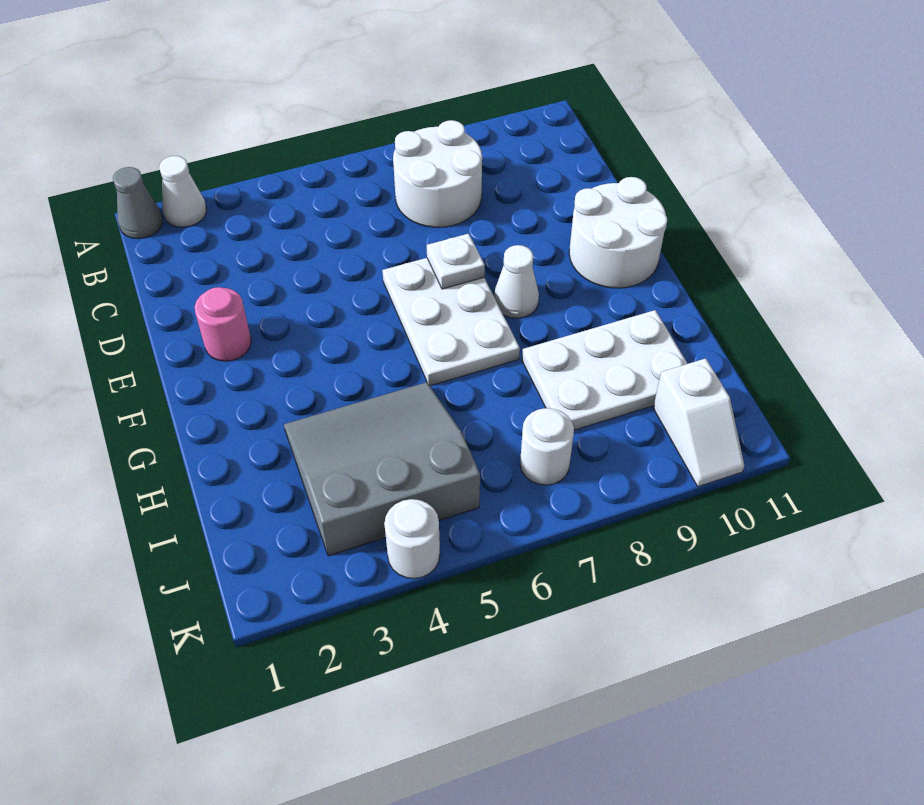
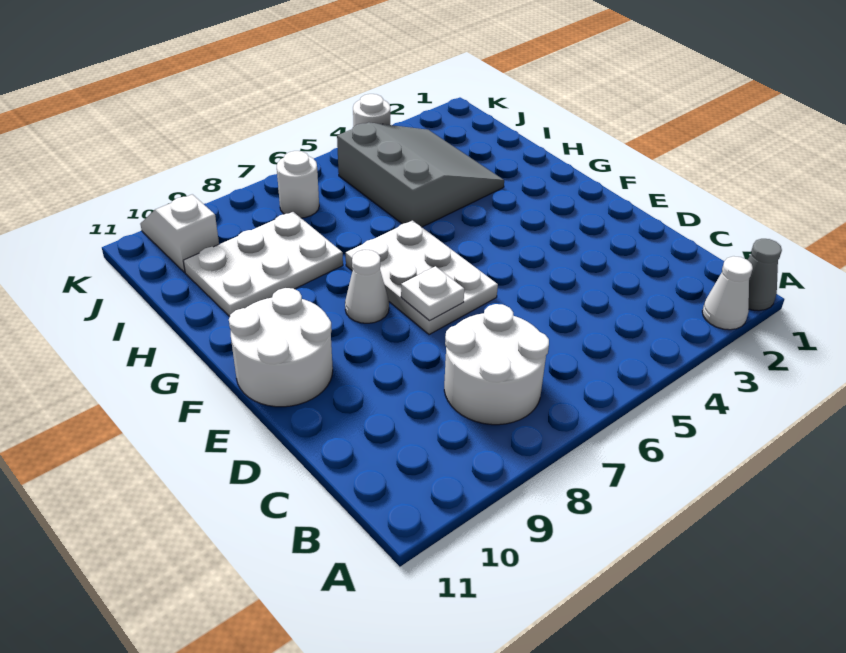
pink round brick E2 level 1 -> none
grey slope H3:J5 level 1 top J -> grey slope H3:J5 level 1 top 5

